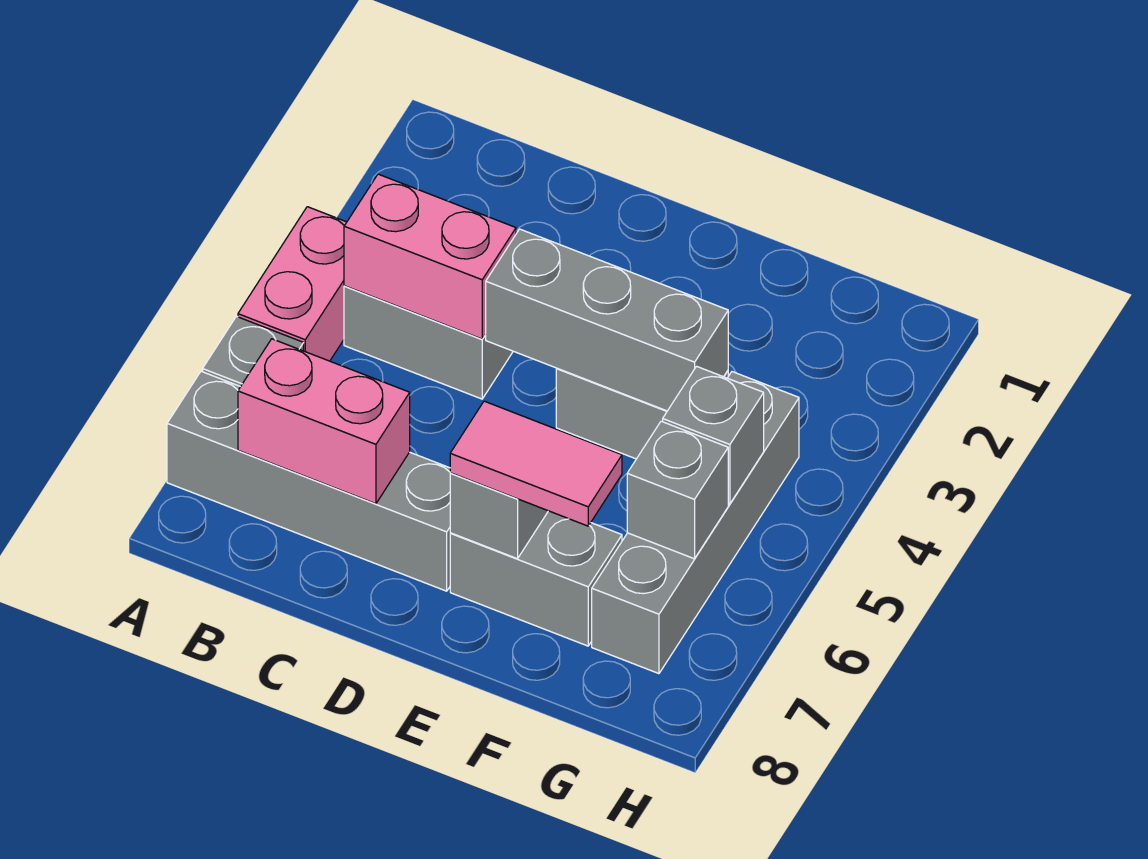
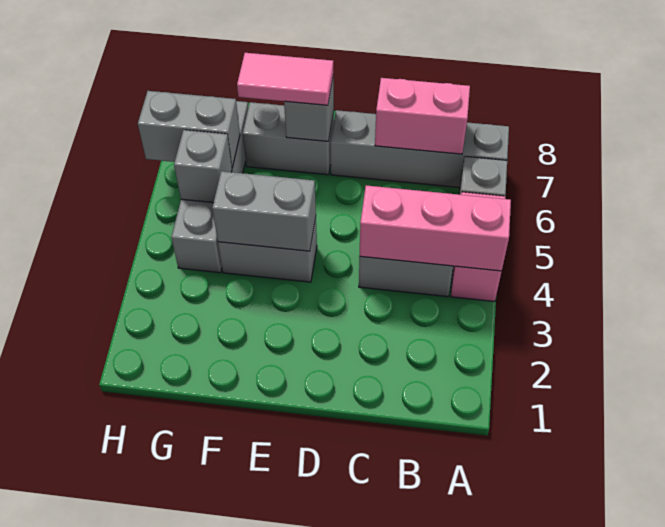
pink brick B4:C4 level 2 -> pink brick A4:C4 level 2
grey brick D4:F4 level 2 -> grey brick E4:F4 level 2
grey brick G6 level 2 -> grey brick G6:H6 level 2

